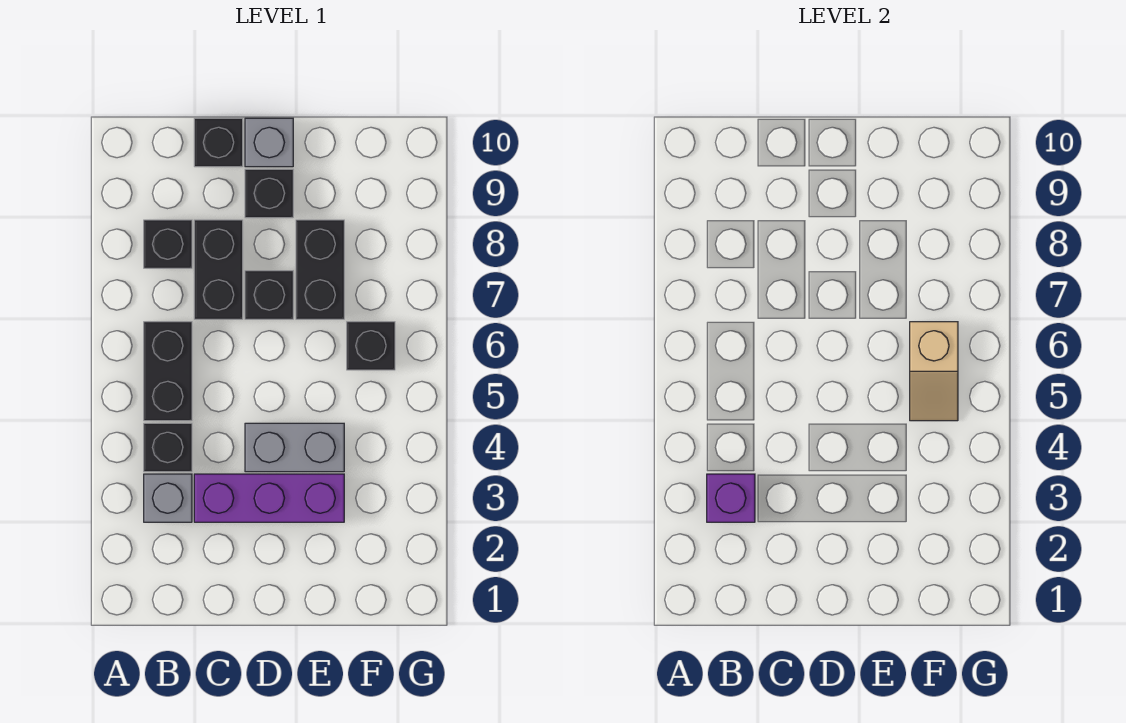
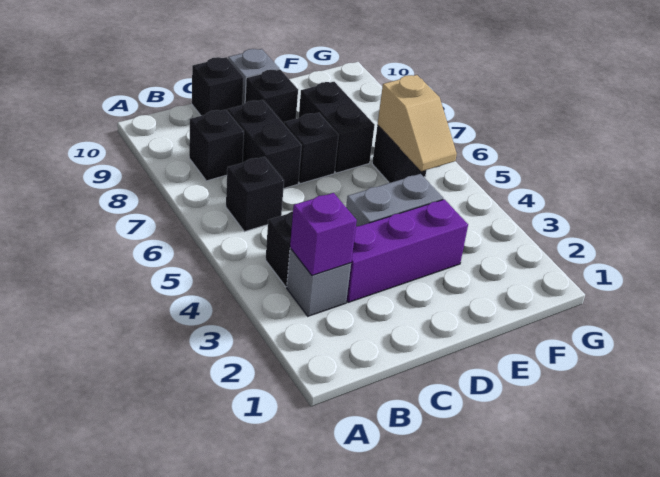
black brick B5:B6 level 1 -> black brick B6 level 1

